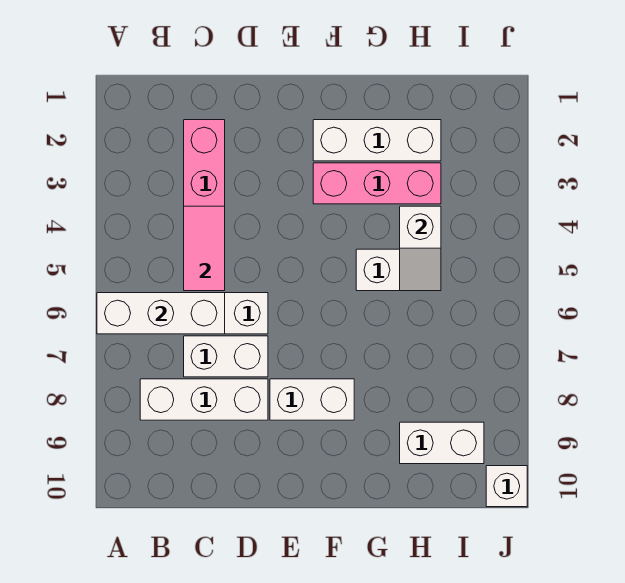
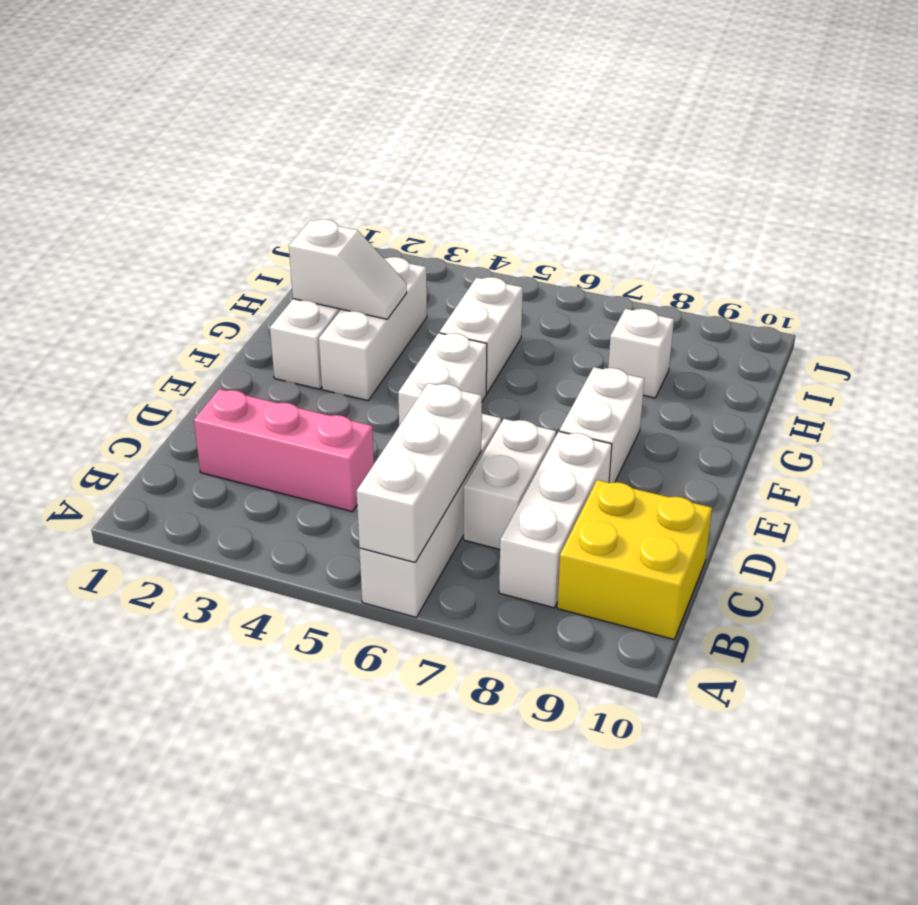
none -> yellow brick B9:C10 level 1
pink tile C4:C5 level 2 -> none
pink brick F3:H3 level 1 -> white brick F3:H3 level 1
white slope H4:H5 level 2 top 4 -> white slope G2:G3 level 2 top 2
white brick H9:I9 level 1 -> white brick E5:F5 level 1
white brick J10 level 1 -> white brick H8 level 1

